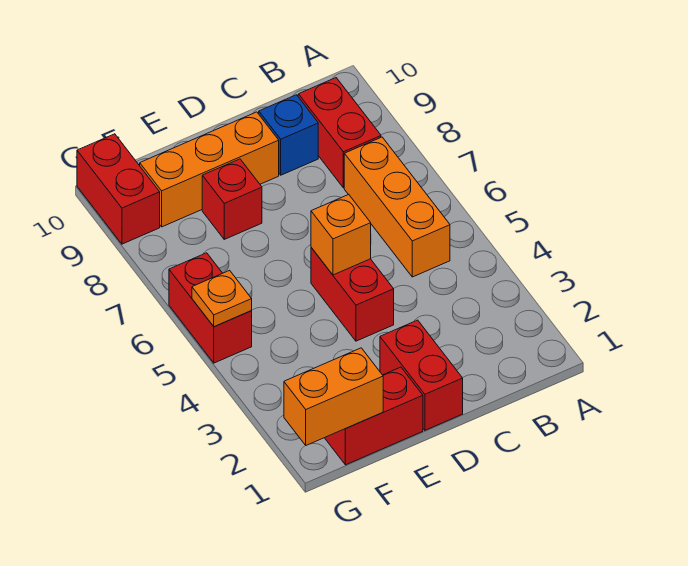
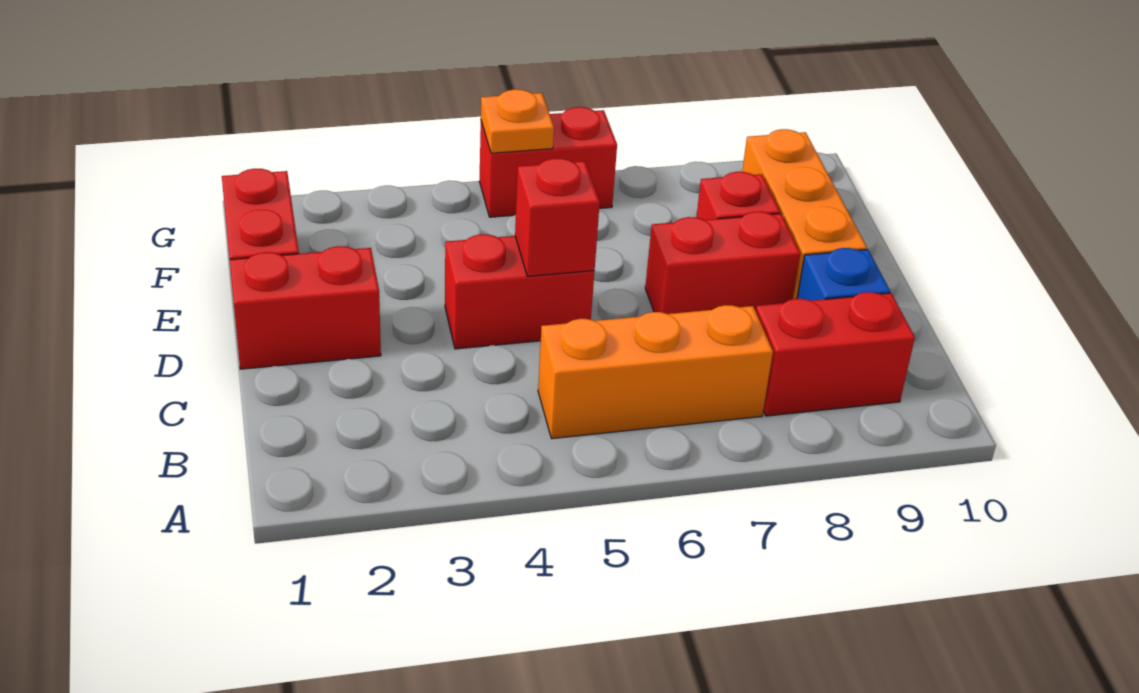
orange brick D5 level 2 -> red brick D5 level 2
orange brick F1:G1 level 2 -> none
red brick G9:G10 level 1 -> red brick D7:D8 level 1

